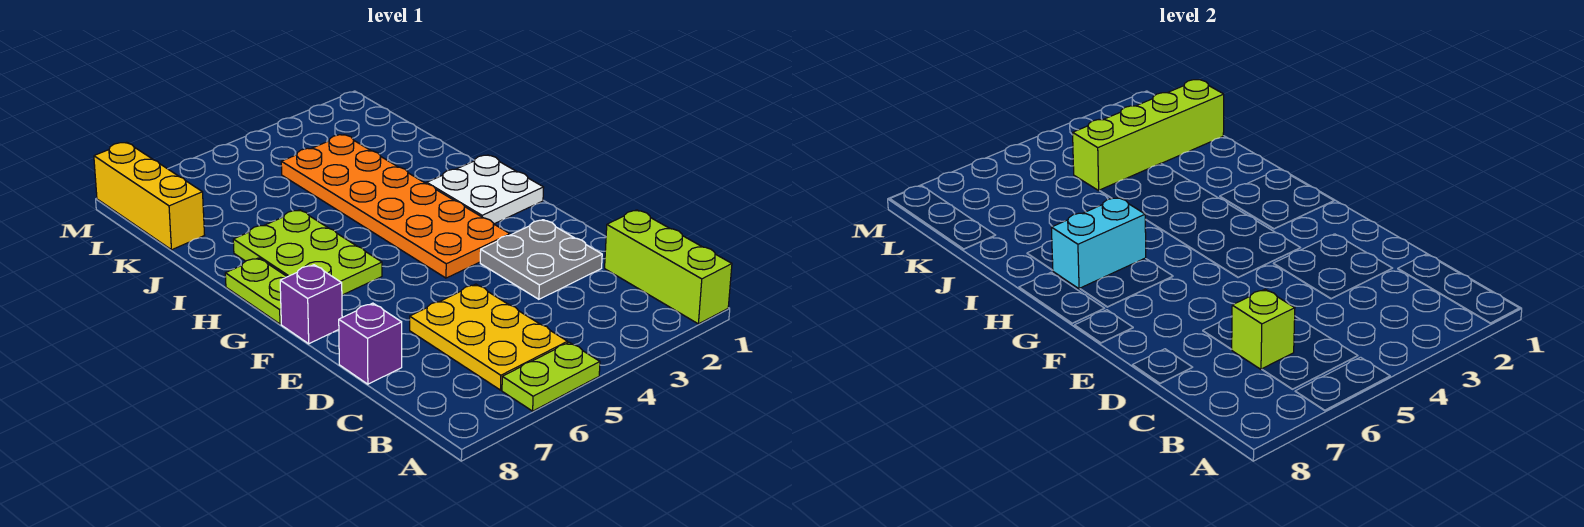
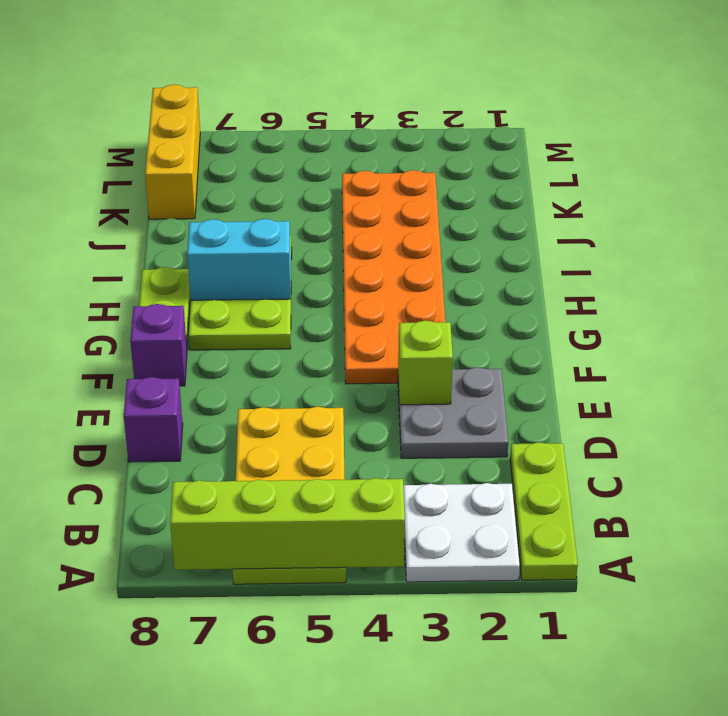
lime brick A1:C1 level 1 -> lime plate A1:C1 level 1
lime brick C6 level 2 -> lime brick E3 level 2
white plate G1:H2 level 1 -> white plate A2:B3 level 1
lime brick K1:K4 level 2 -> lime brick A4:A7 level 2

